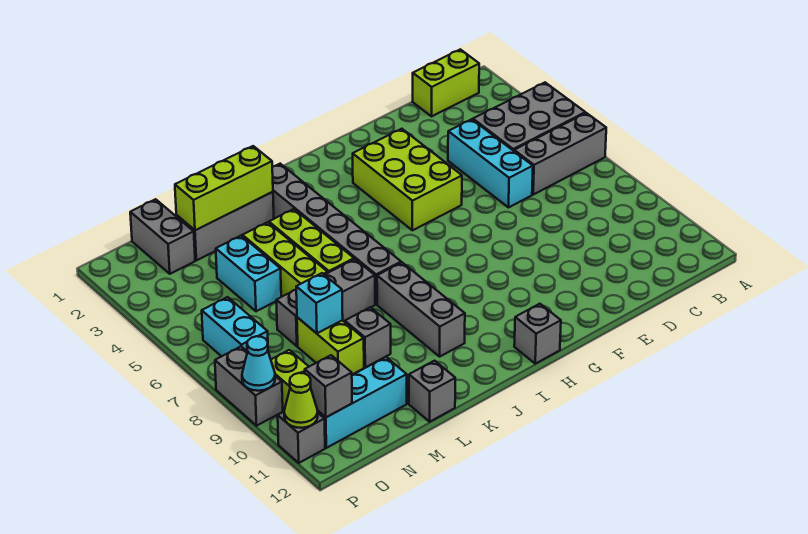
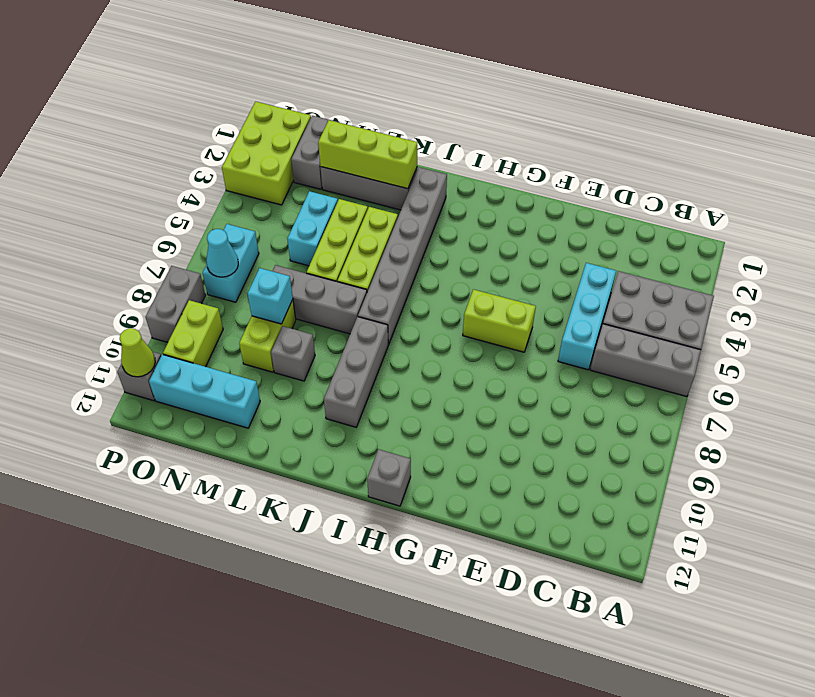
lime brick B1:C1 level 1 -> lime brick F6:G6 level 1
lime brick F3:G5 level 1 -> lime brick O1:P3 level 1
grey brick L12 level 1 -> none
grey brick O11 level 2 -> none
cyan cone P9 level 2 -> cyan cone O7 level 2

